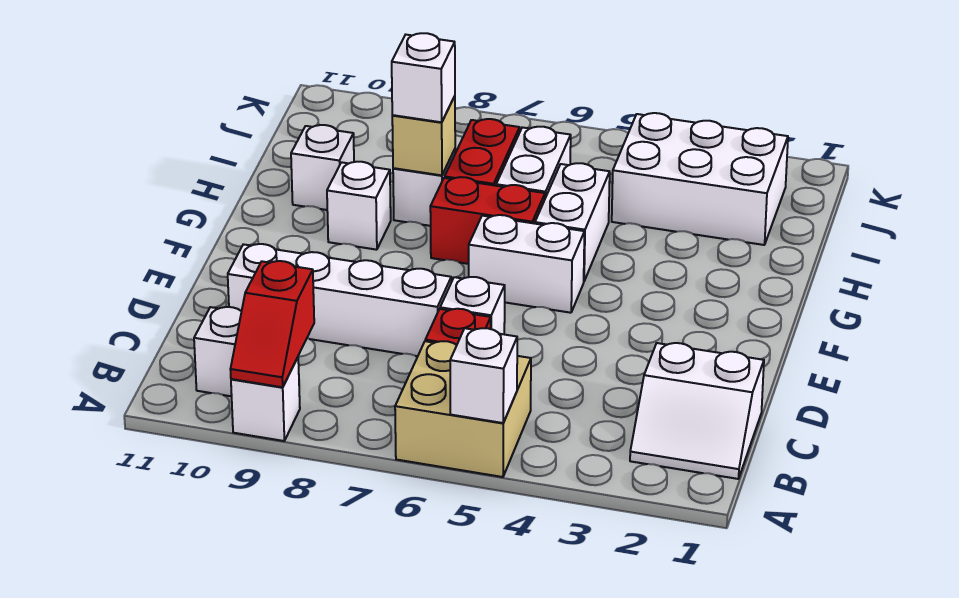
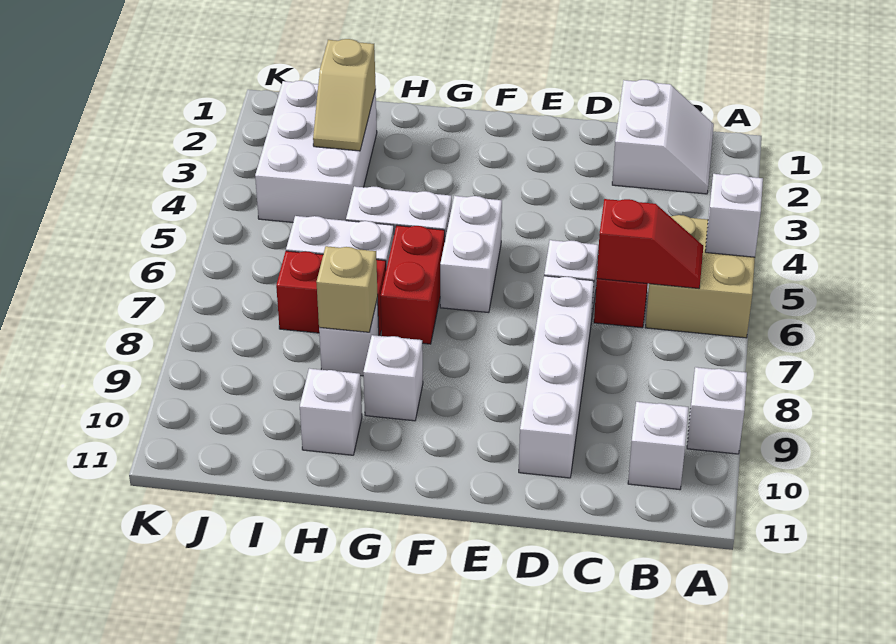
red slope A9:B9 level 2 top B -> red slope B6:C6 level 2 top C
white brick H8 level 3 -> none
none -> tan slope I2:I3 level 2 top 2

